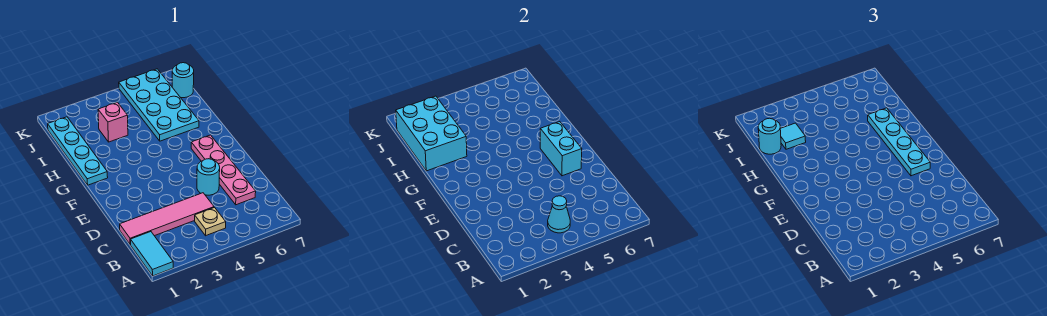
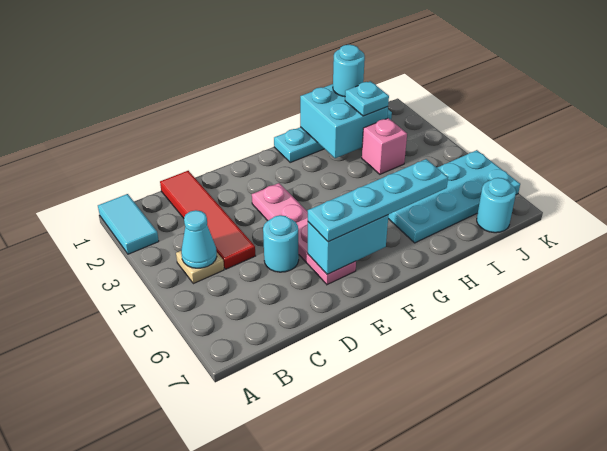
cyan tile A1:B1 level 1 -> cyan tile A1:A2 level 1
pink tile C1:C4 level 1 -> red tile C1:C4 level 1
pink plate C6:F6 level 1 -> pink plate E3:E6 level 1
cyan brick H1:J2 level 2 -> cyan brick H1:I2 level 2
cyan tile I2 level 3 -> cyan plate I2 level 3

